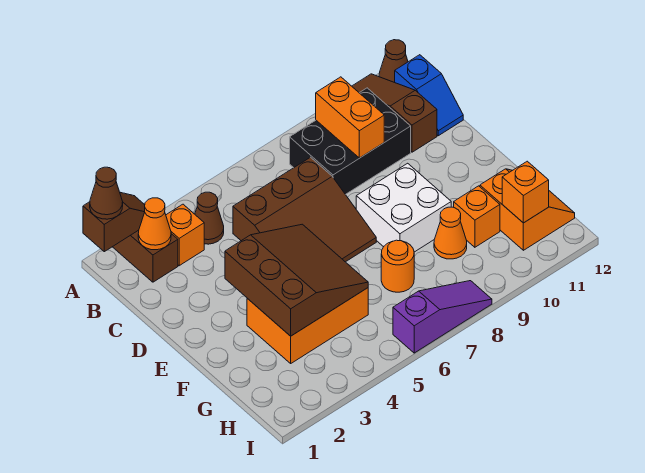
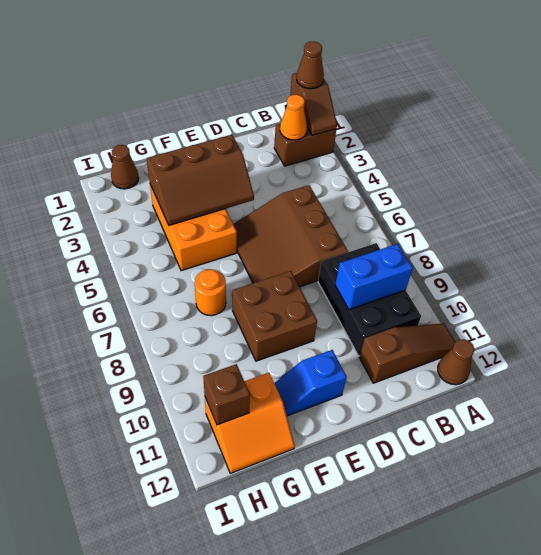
orange brick B3 level 1 -> none
brown cone B4 level 1 -> brown cone H1 level 1
orange brick B9:C9 level 2 -> blue brick B9:C9 level 2
blue slope B12:C12 level 1 top B -> blue slope E11:F11 level 1 top E
brown slope E3:G5 level 2 top 3 -> brown slope E3:G4 level 2 top 3
white brick E8:F9 level 1 -> brown brick E8:F9 level 1
orange cone G9 level 1 -> none
orange brick G10 level 1 -> none
orange brick H11 level 2 -> brown brick H11 level 2
purple slope I6:I8 level 1 top 6 -> none

